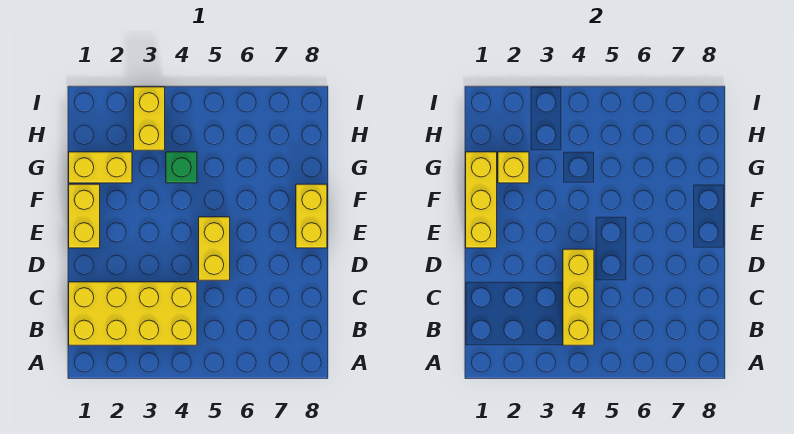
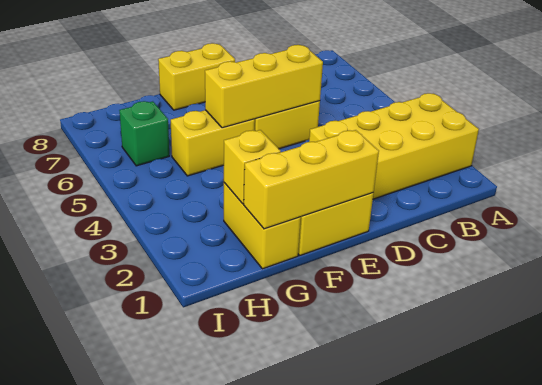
yellow brick B1:C4 level 1 -> yellow brick A2:D3 level 1
yellow brick B4:D4 level 2 -> yellow brick D5:F5 level 2
green brick G4 level 1 -> green brick H6 level 1
yellow brick H3:I3 level 1 -> yellow brick F5:G5 level 1

